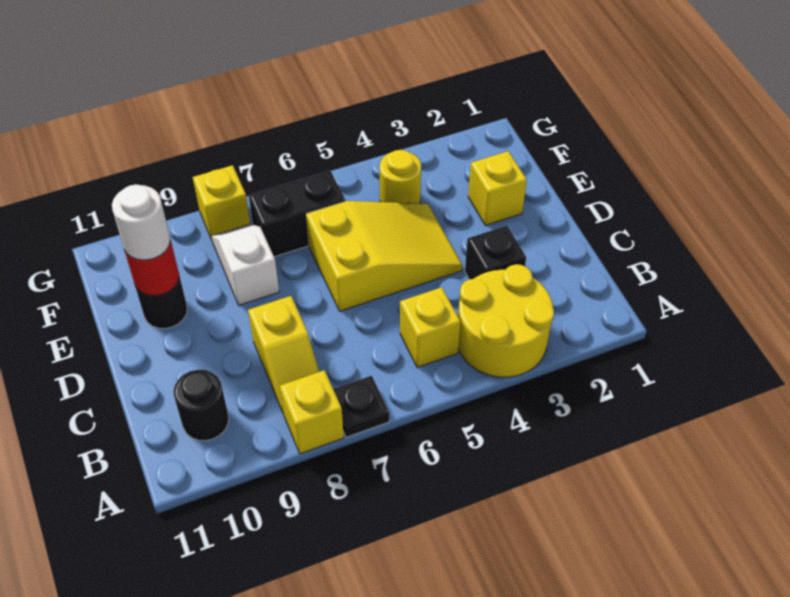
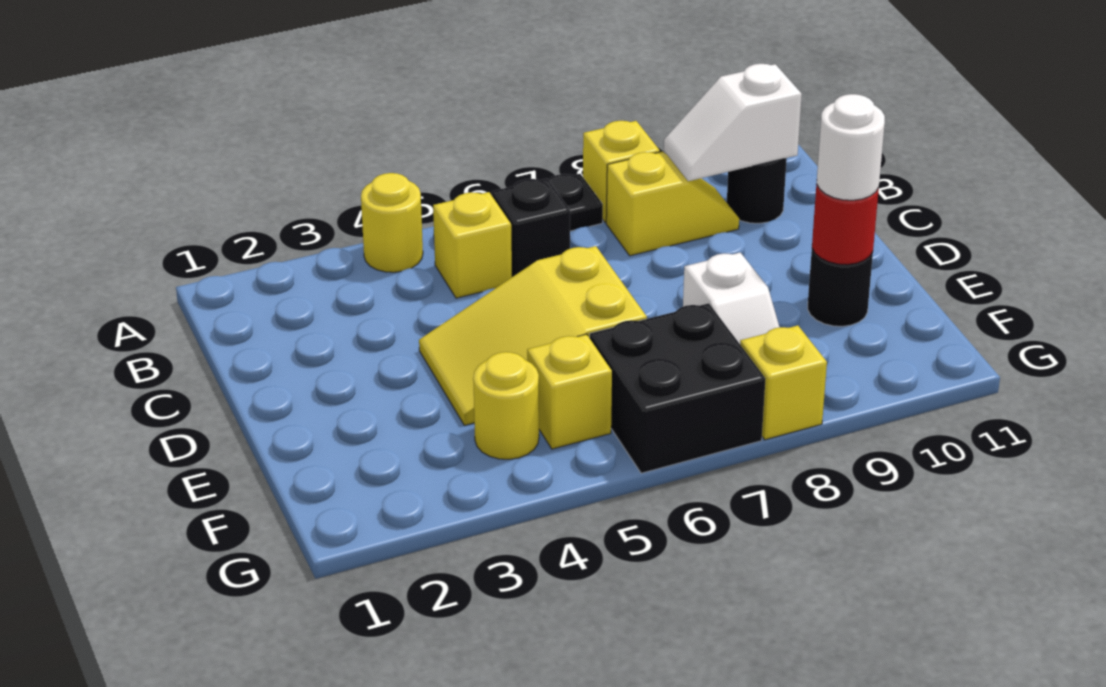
yellow round brick A3:B4 level 1 -> yellow round brick A4 level 1
yellow slope B8:C8 level 1 top C -> yellow slope B8:B9 level 1 top 8
none -> white slope B9:B10 level 2 top 10
black brick C3 level 1 -> black brick B6 level 1
yellow brick E2 level 1 -> yellow brick F5 level 1
black brick F6:F7 level 1 -> black brick F6:G7 level 1

